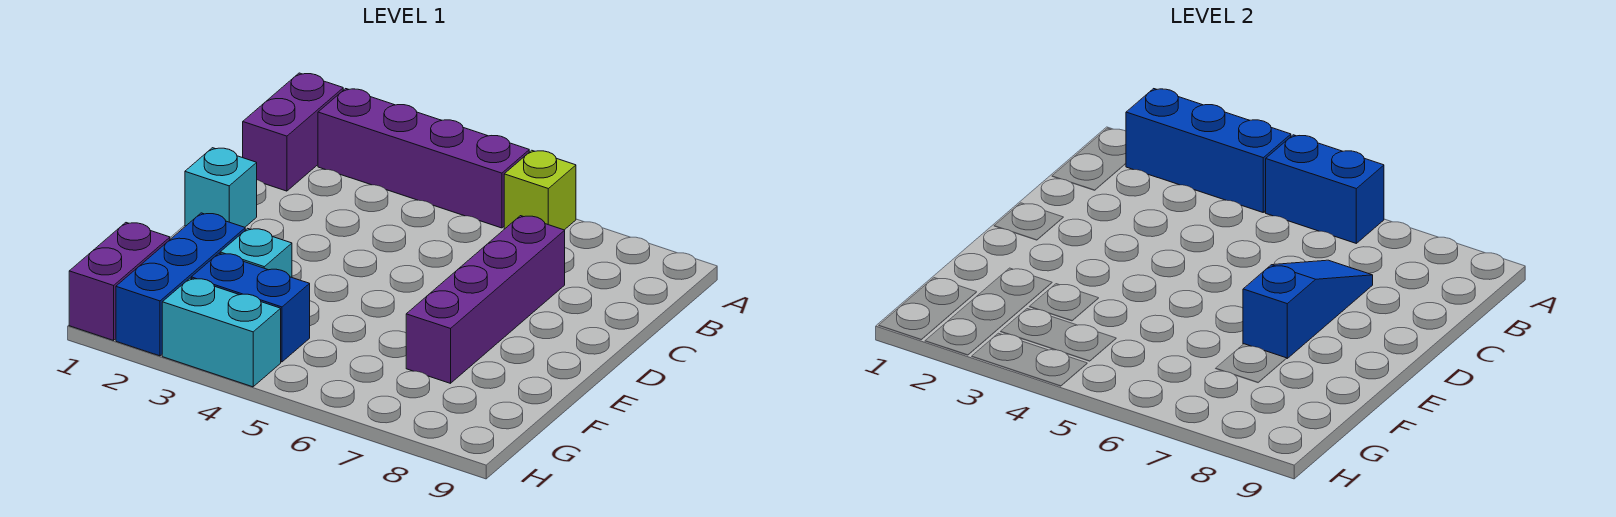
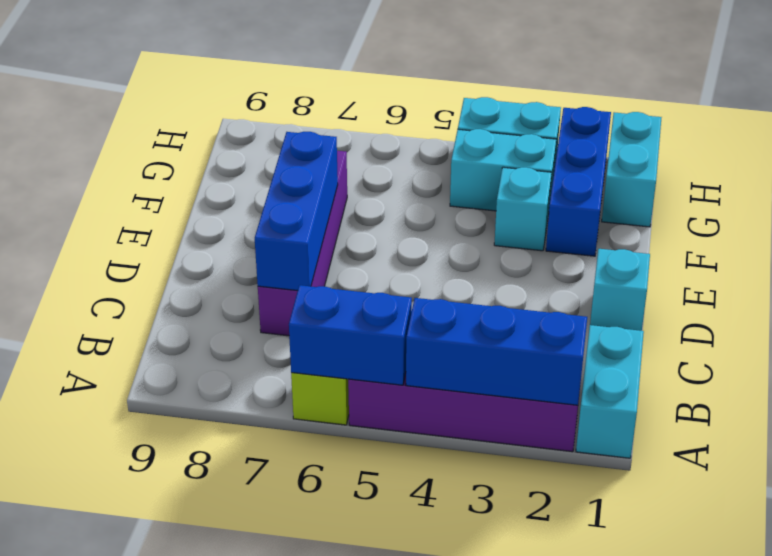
purple brick A1:B1 level 1 -> cyan brick A1:B1 level 1
blue slope C7:E7 level 2 top E -> blue brick C7:E7 level 2
purple brick G1:H1 level 1 -> cyan brick G1:H1 level 1
blue brick G3:G4 level 1 -> cyan brick G3:G4 level 1

